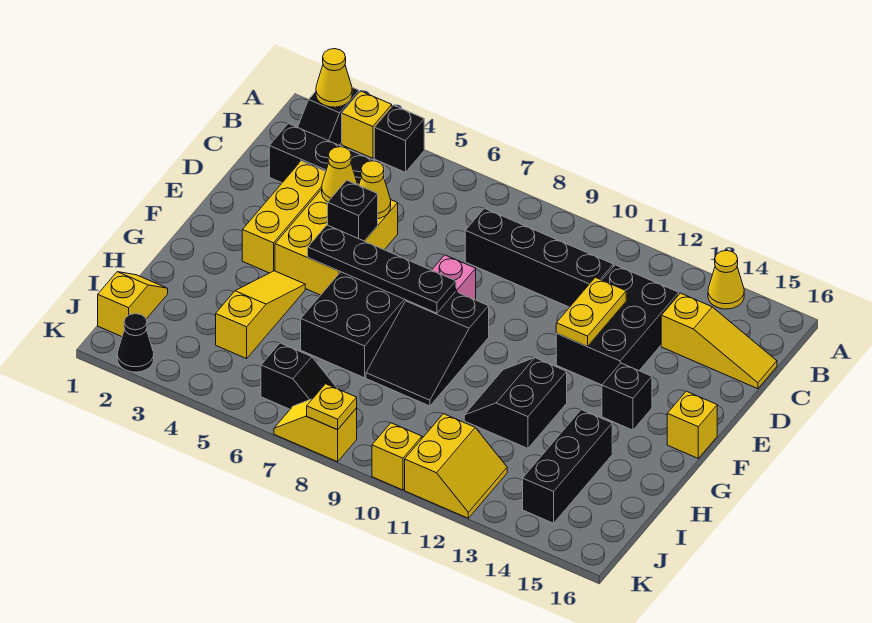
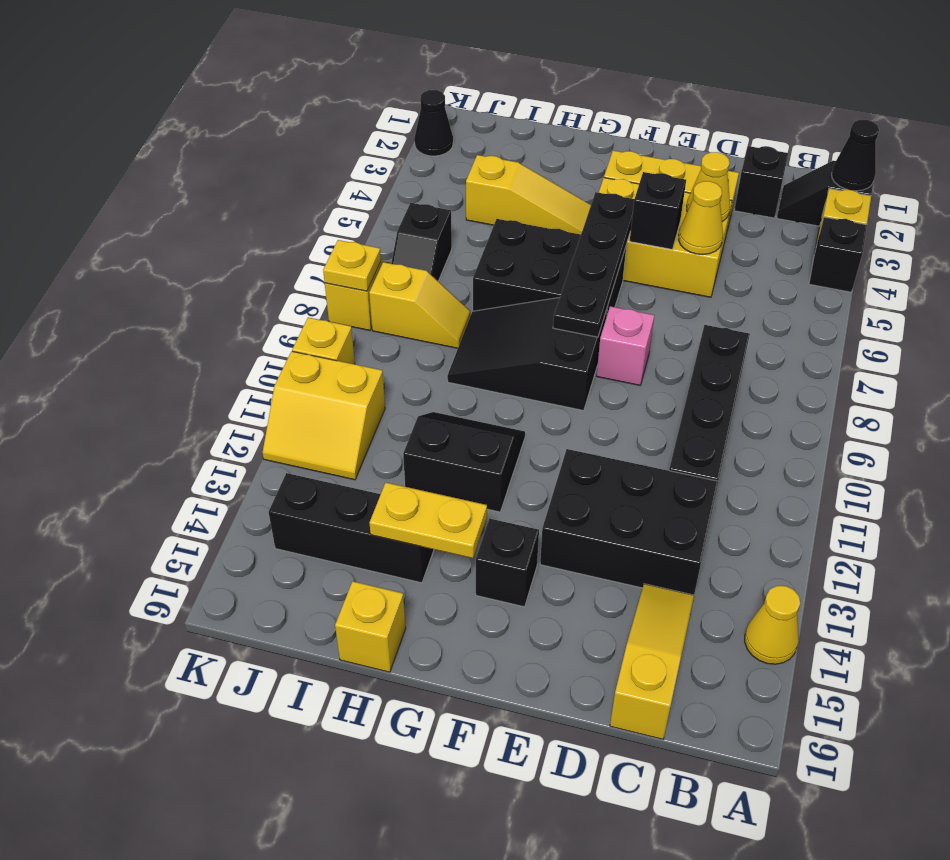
yellow cone A2 level 2 -> black cone A2 level 2
black brick C2:C4 level 1 -> black brick C2 level 1
yellow slope C14:C16 level 1 top 14 -> yellow slope C14:C16 level 1 top 16
yellow plate D12:E12 level 2 -> yellow plate G14:H14 level 2
yellow brick F16 level 1 -> yellow brick H16 level 1
yellow slope I1:J1 level 1 top J -> yellow slope I8:J8 level 1 top J

